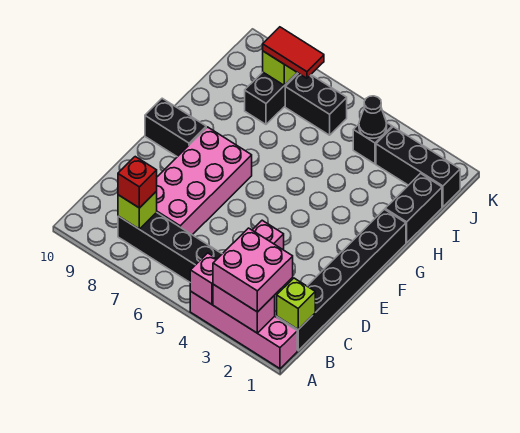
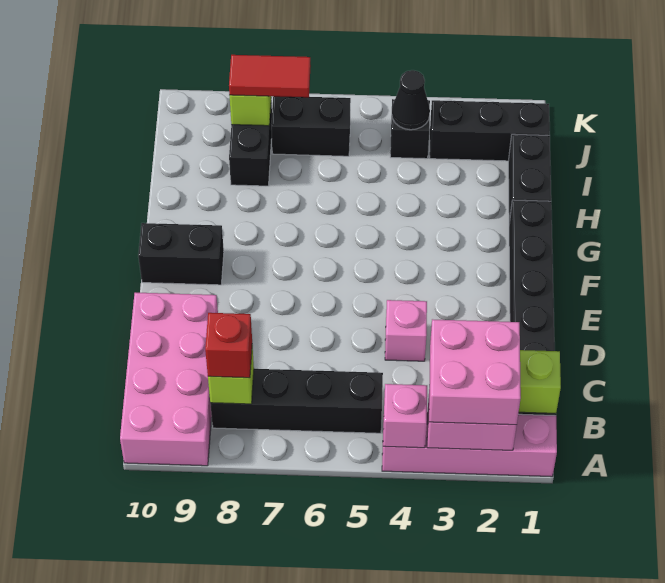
pink brick C7:F8 level 1 -> pink brick A9:D10 level 1

